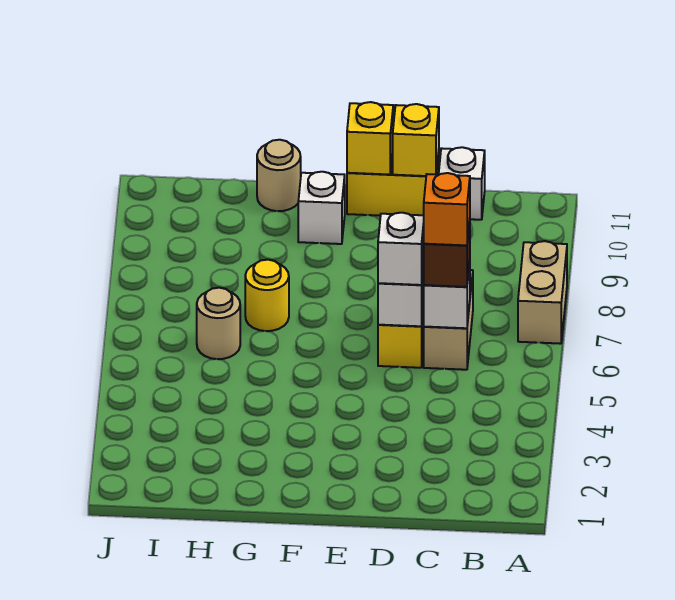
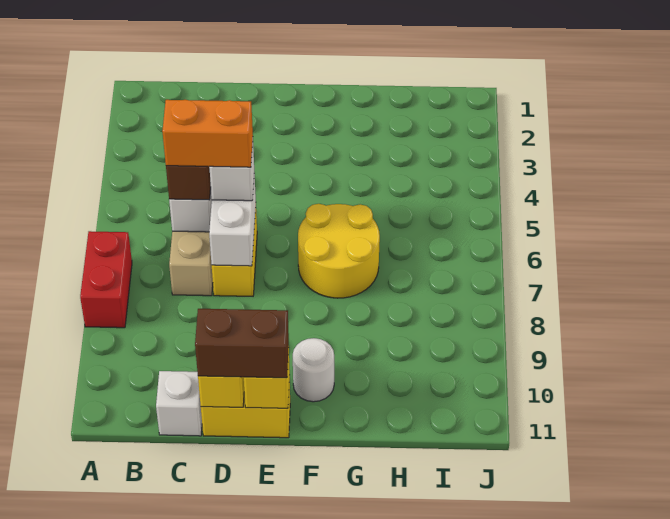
tan brick A7:A8 level 1 -> red brick A7:A8 level 1
orange brick C6 level 4 -> orange brick C6:D6 level 4
none -> brown brick D11:E11 level 3
white brick F10 level 1 -> white round brick F10 level 1
yellow round brick G7 level 1 -> yellow round brick F6:G7 level 1
tan round brick G11 level 1 -> none
tan round brick H6 level 1 -> none

